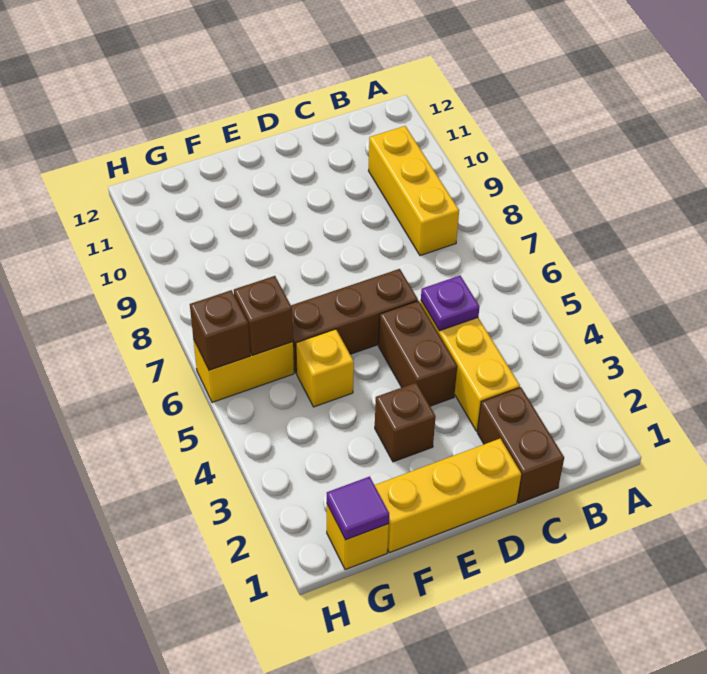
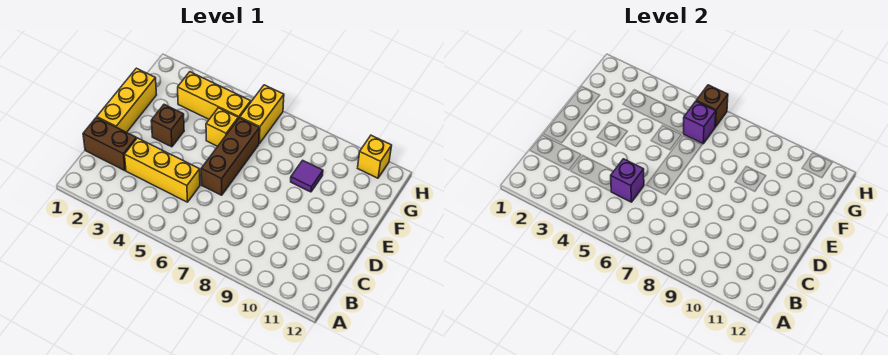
yellow brick B8:B10 level 1 -> yellow brick G3:G5 level 1
purple plate C5 level 2 -> purple brick C5 level 2
brown brick D4:D5 level 1 -> none
yellow brick G1 level 1 -> yellow brick H11 level 1
purple tile G1 level 2 -> purple tile F9 level 1
brown brick G6 level 2 -> purple brick G6 level 2

